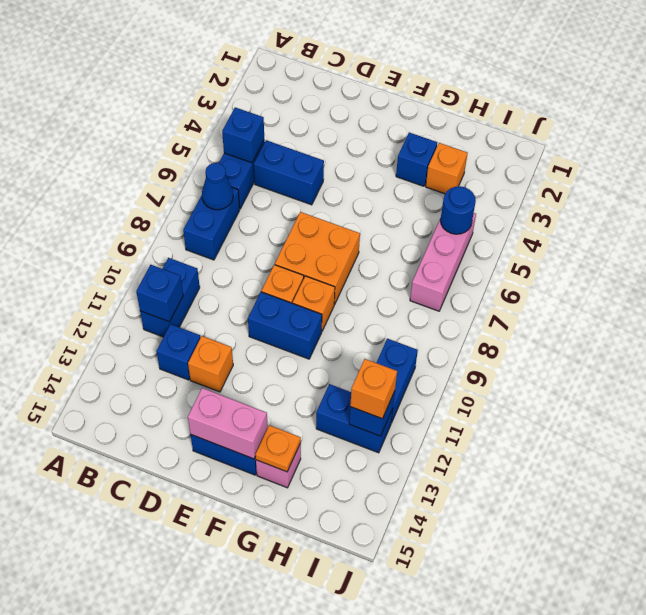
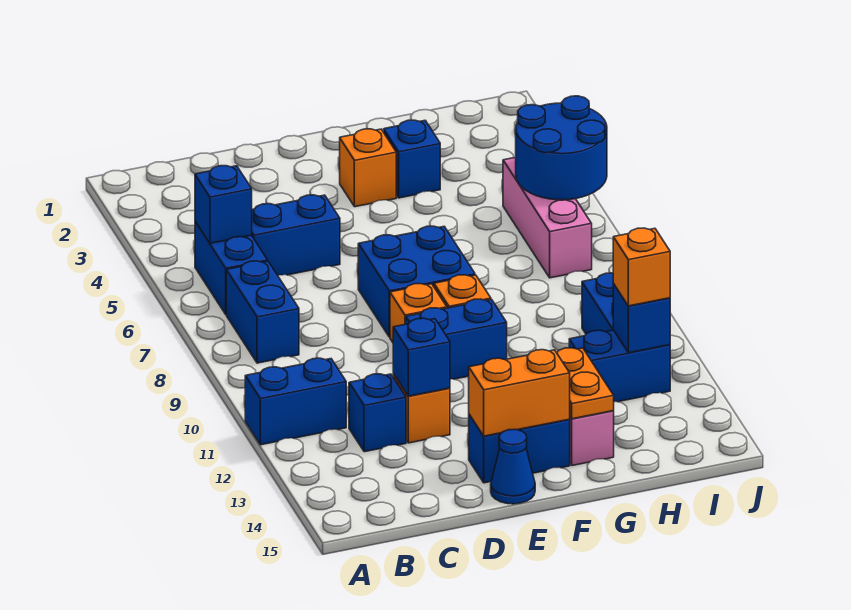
blue cone B7 level 2 -> blue cone E15 level 1
blue brick B10:B11 level 1 -> blue brick A11:B11 level 1
blue brick B11 level 2 -> blue brick D12 level 2
orange brick E7:F8 level 1 -> blue brick E7:F8 level 1
pink brick E14:F14 level 2 -> orange brick E14:F14 level 2
orange plate G14 level 2 -> orange plate G13:G14 level 2
orange brick H3 level 1 -> orange brick F3 level 1
blue round brick I5 level 2 -> blue round brick I5:J6 level 2

